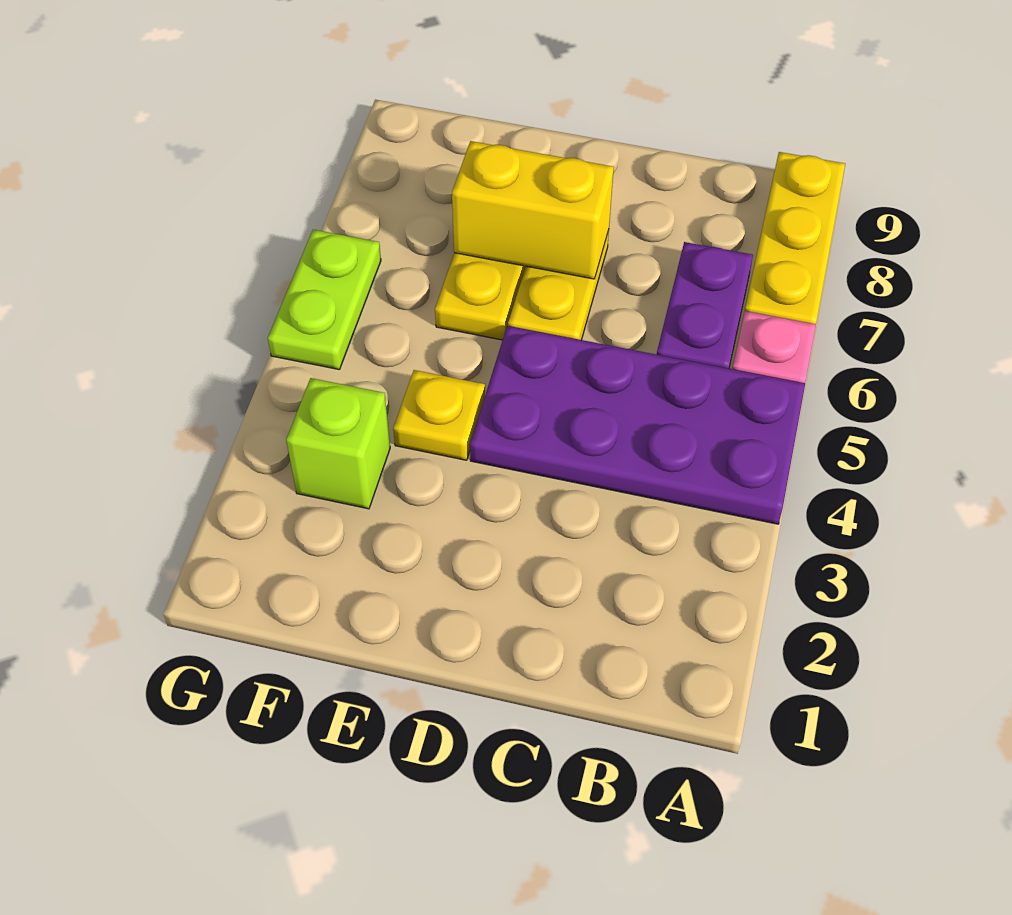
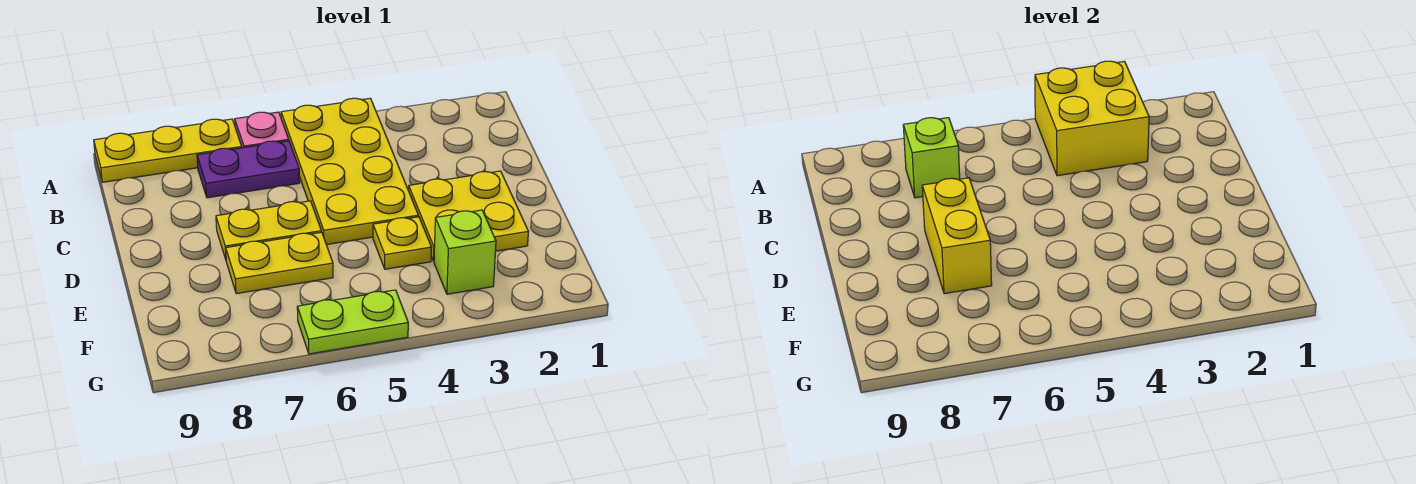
none -> yellow brick A3:B4 level 2
purple plate A4:D5 level 1 -> yellow plate A4:D5 level 1
none -> lime brick B7 level 2
none -> yellow plate D2:E3 level 1

